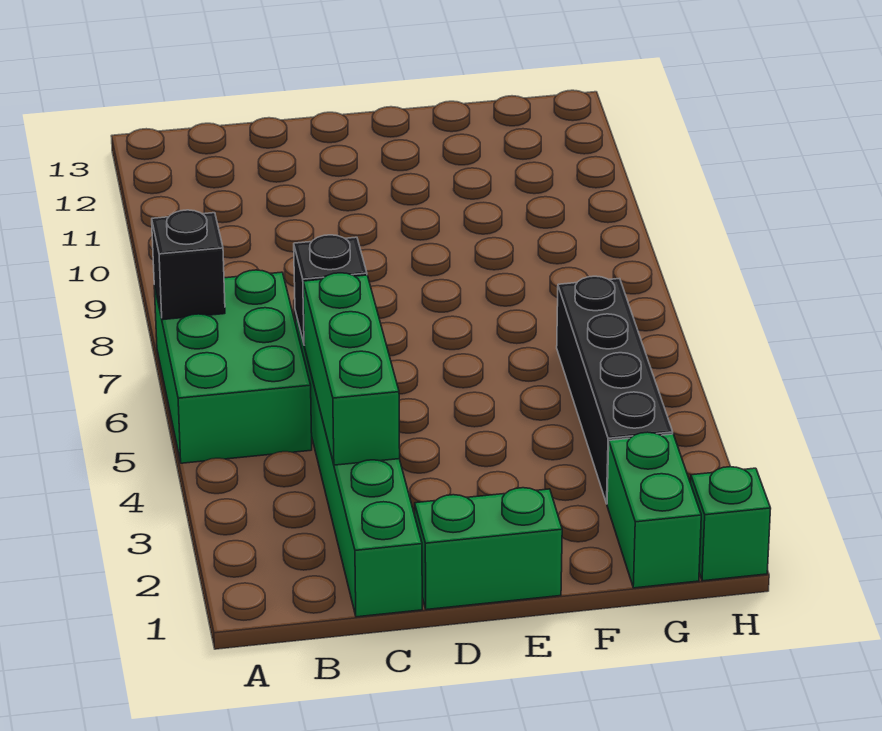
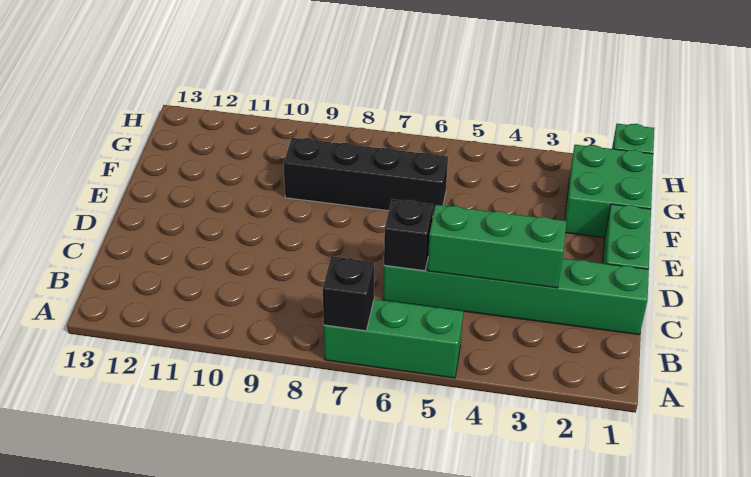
green brick A5:B7 level 1 -> green brick A5:A7 level 1
green brick G1:G2 level 1 -> green brick F1:G2 level 1
black brick G3:G6 level 1 -> black brick F6:F9 level 1

